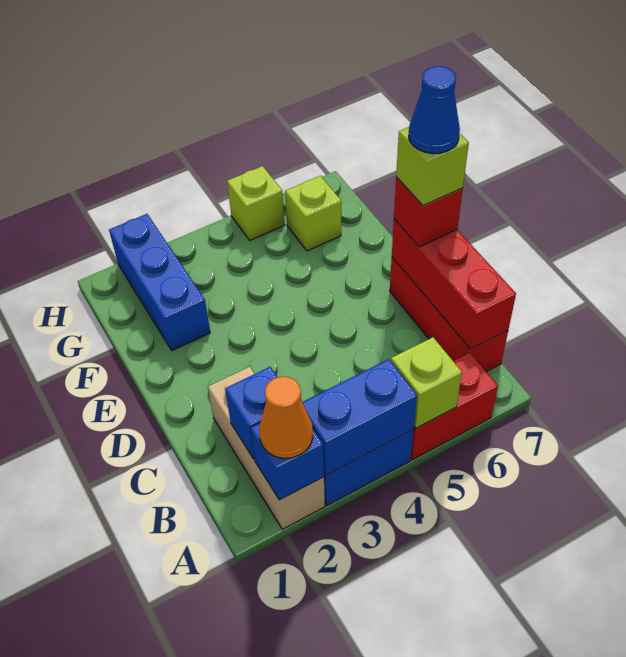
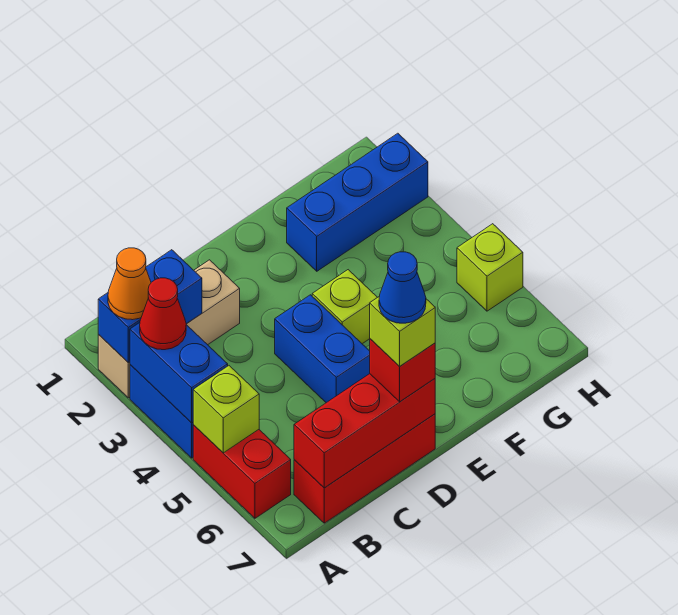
none -> red cone A3 level 3
none -> blue brick D4:D5 level 1
lime brick G6 level 1 -> lime brick E4 level 1

